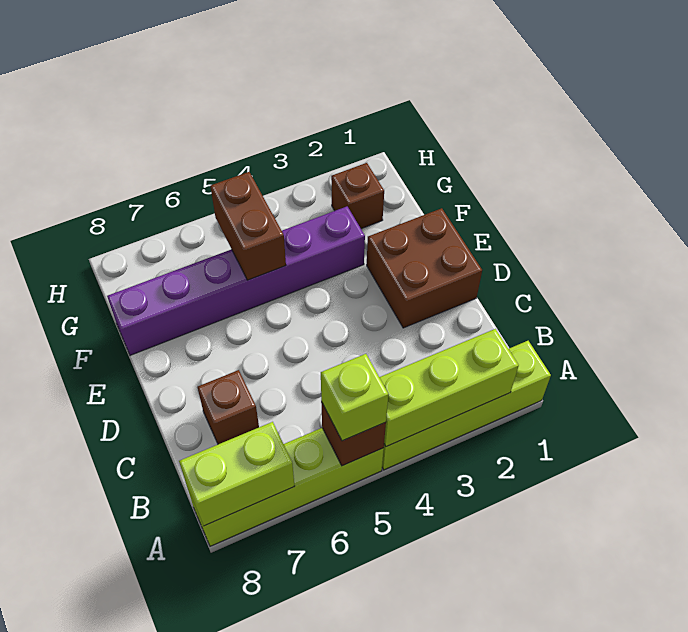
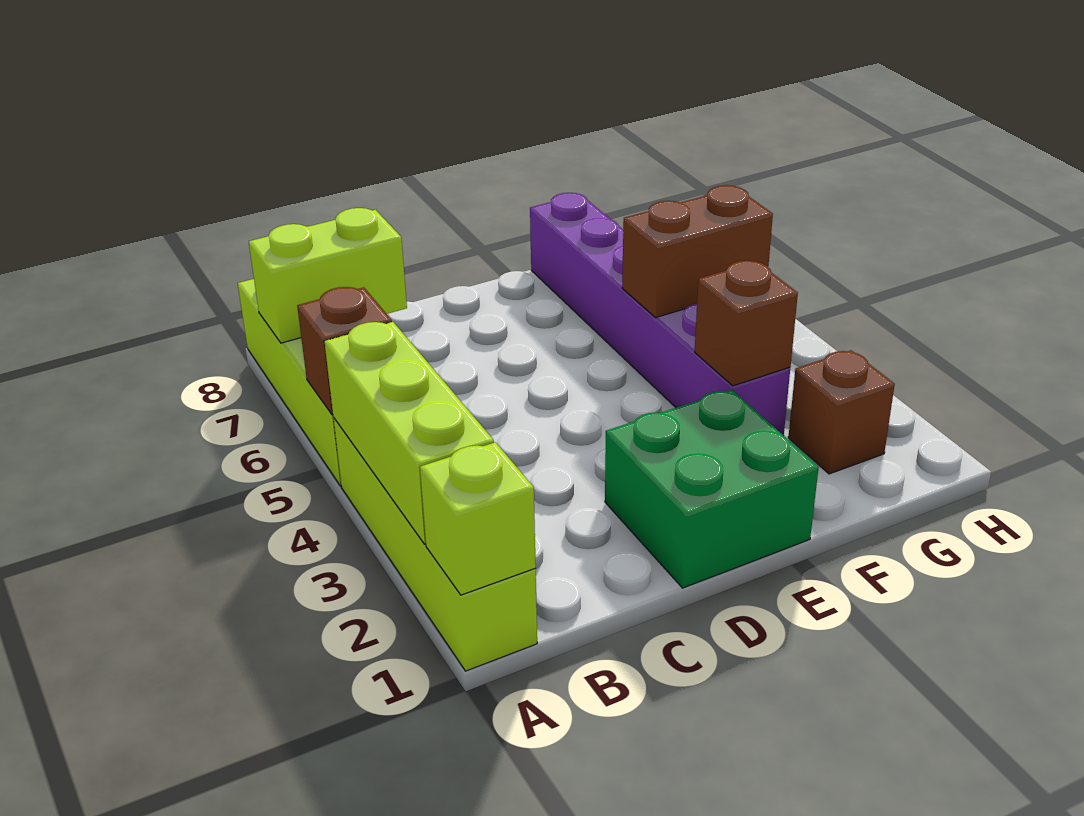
lime brick A5 level 3 -> lime brick A1 level 2
lime brick A7:A8 level 2 -> lime brick A7:B7 level 2
brown brick C7 level 1 -> brown brick F3 level 2
brown brick D1:E2 level 1 -> green brick D1:E2 level 1

